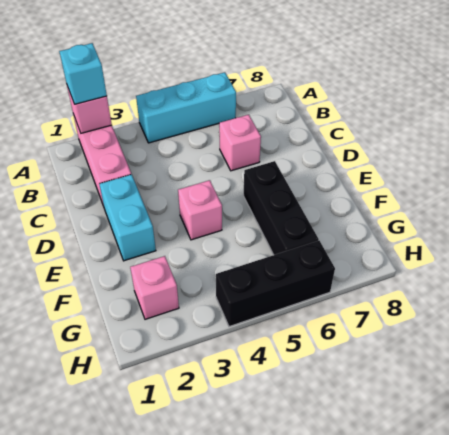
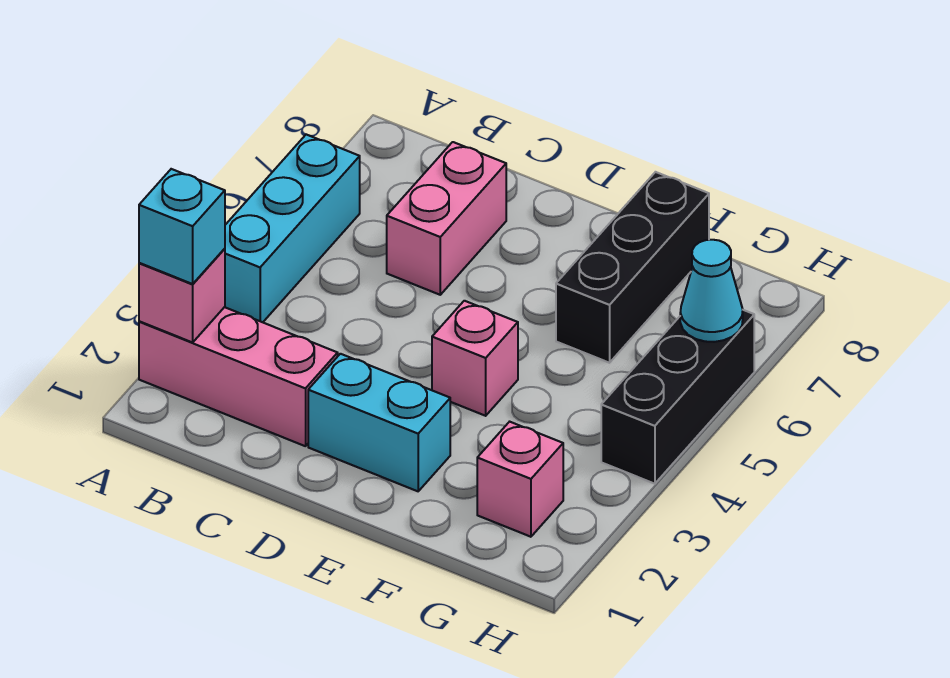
pink brick C6 level 1 -> pink brick C6:C7 level 1
black brick E6:G6 level 1 -> black brick F6:F8 level 1
none -> cyan cone H6 level 2

